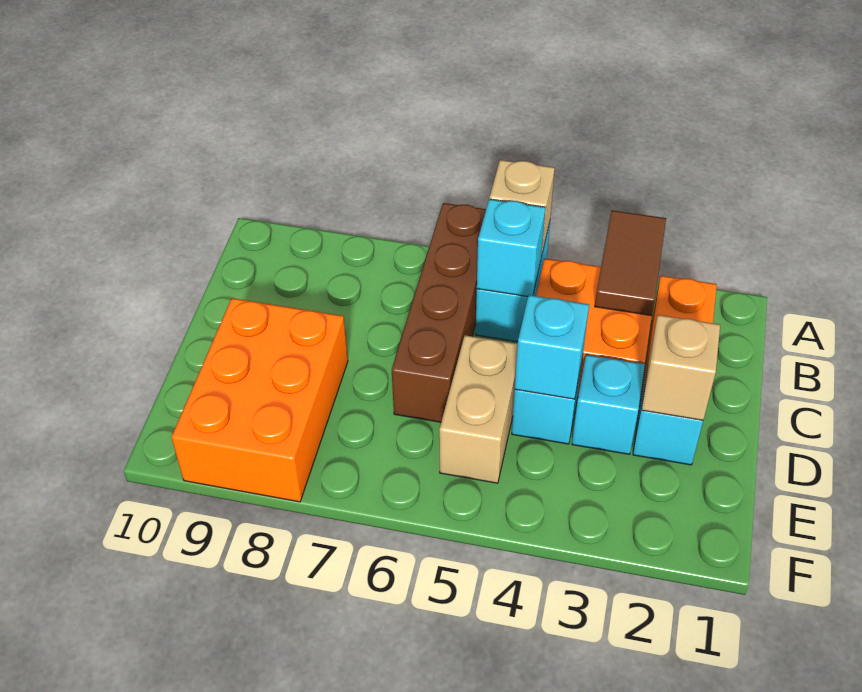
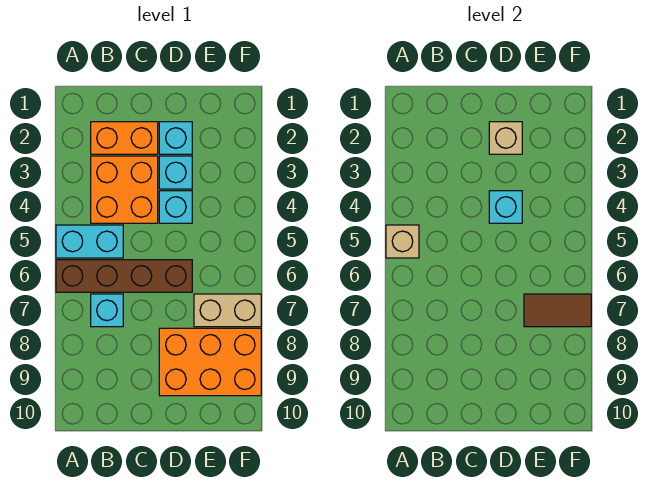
brown tile A3:B3 level 2 -> brown tile E7:F7 level 2
cyan brick B5 level 2 -> cyan brick B7 level 1
tan brick D5:E5 level 1 -> tan brick E7:F7 level 1

